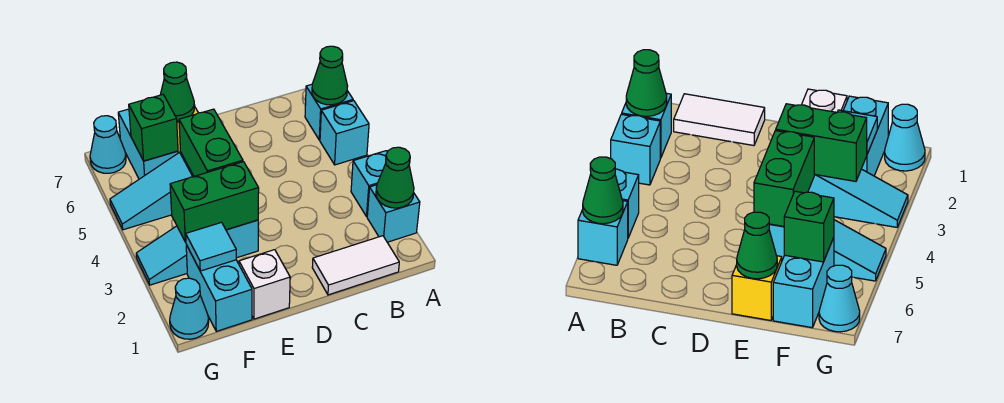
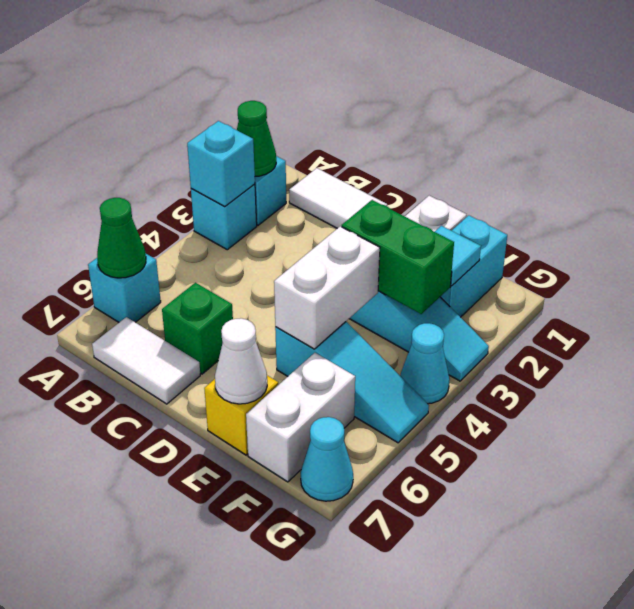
cyan brick A5 level 1 -> cyan brick A3 level 2
none -> white tile B7:C7 level 1
green brick E4:E5 level 2 -> white brick E4:E5 level 2
green cone E7 level 2 -> white cone E7 level 2
cyan brick F6:F7 level 1 -> white brick F6:F7 level 1
green brick F6 level 2 -> green brick C6 level 1
cyan cone G1 level 1 -> cyan cone G4 level 1

